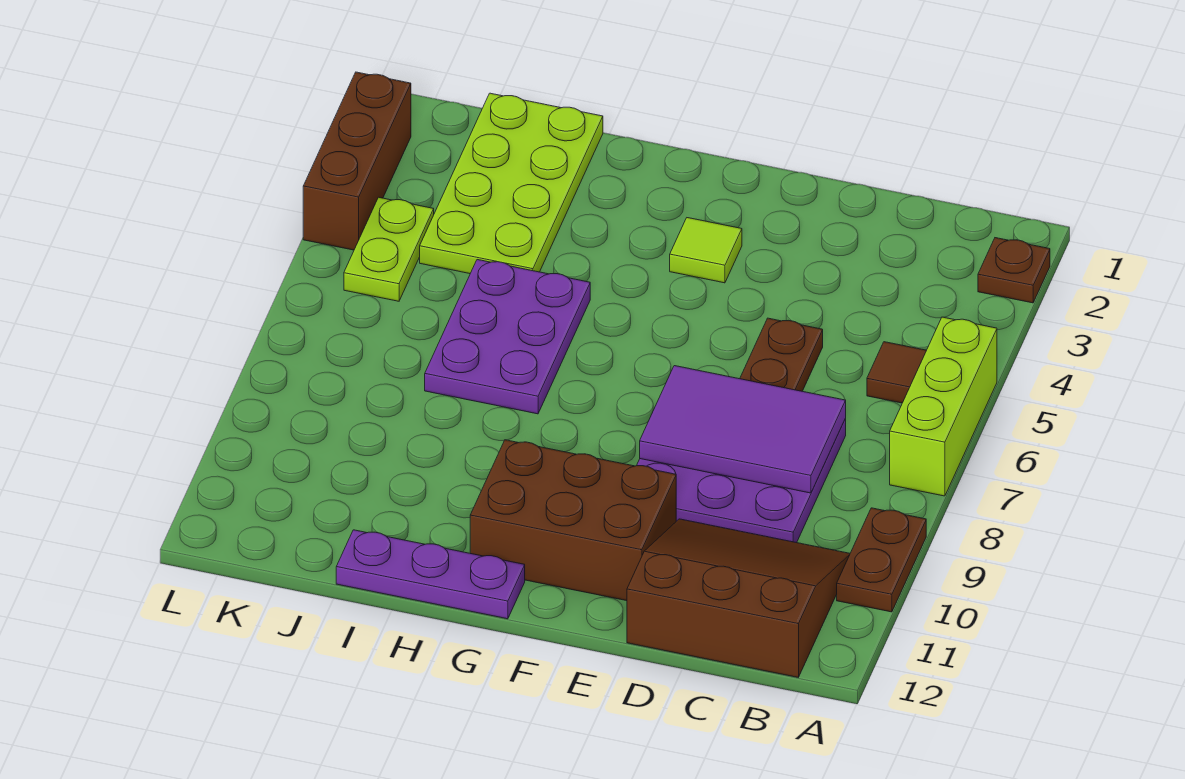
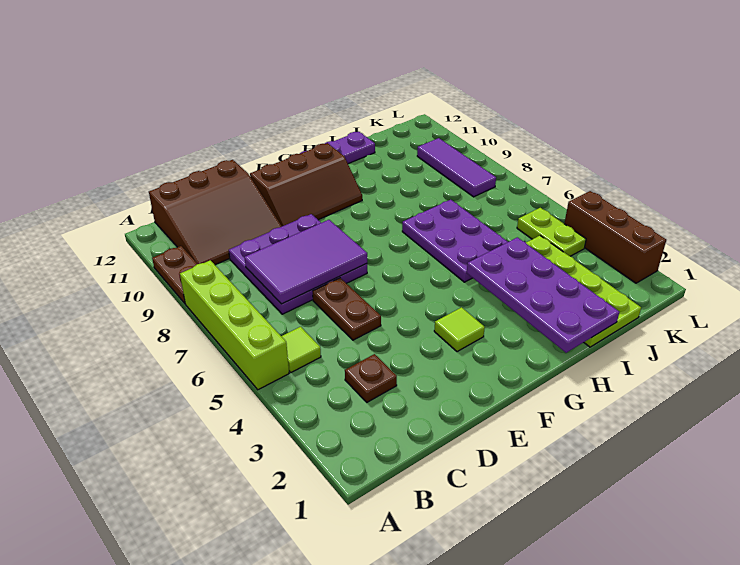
brown plate A2 level 1 -> brown plate C3 level 1
lime brick A5:A7 level 1 -> lime brick A5:A8 level 1
brown tile B5 level 1 -> lime tile B5 level 1
brown brick E10:G11 level 1 -> brown slope E10:G11 level 1 top 11
none -> purple plate H1:I4 level 2
none -> purple tile K8:K10 level 1

